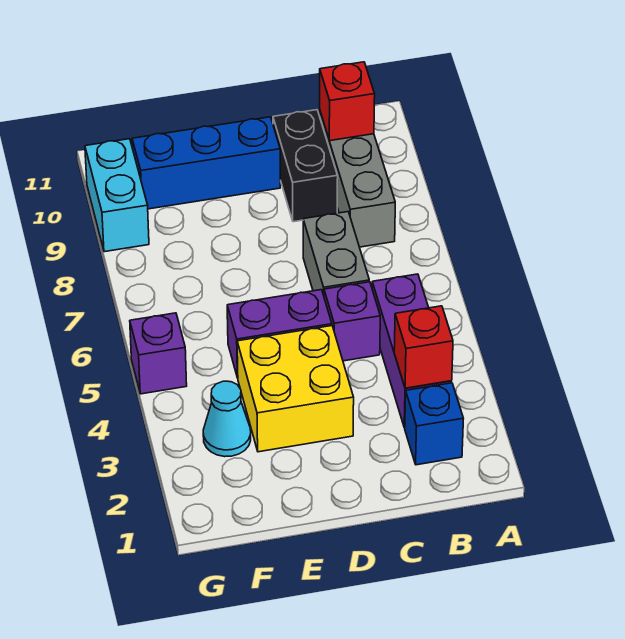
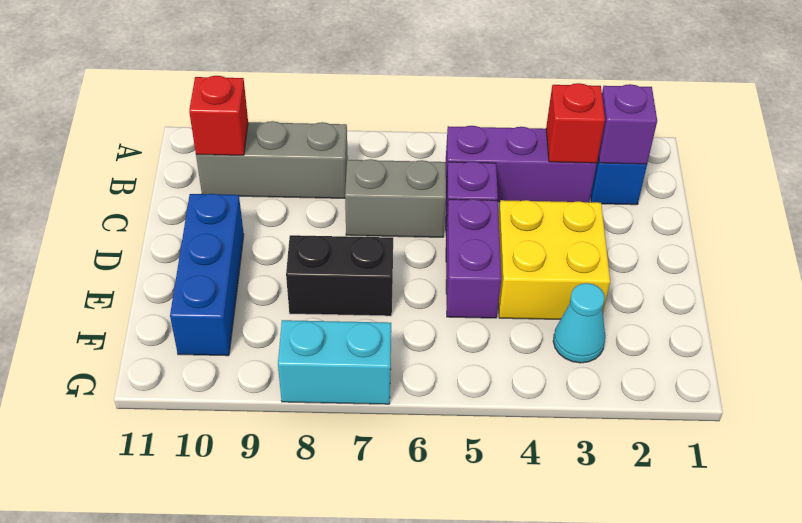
black brick C9:C10 level 1 -> black brick E7:E8 level 1
purple brick G5 level 1 -> purple brick B2 level 2
cyan brick G9:G10 level 1 -> cyan brick G7:G8 level 1

